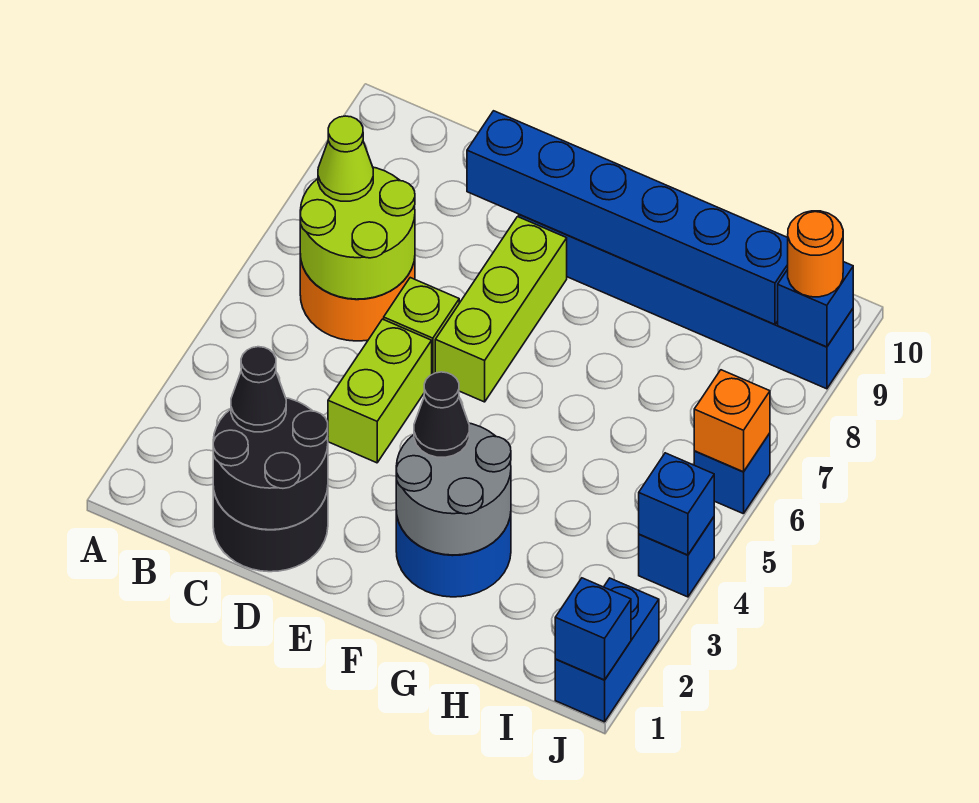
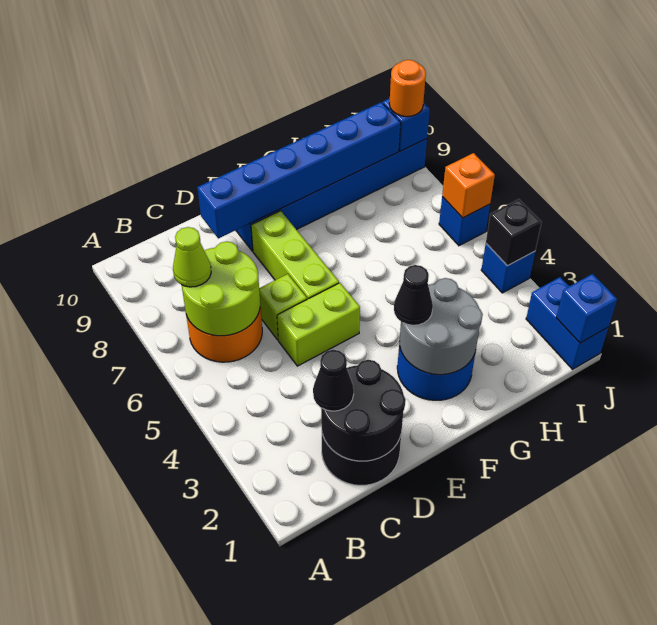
lime brick D4:D5 level 1 -> lime brick D5:E5 level 1
blue brick J4 level 2 -> black brick J4 level 2

